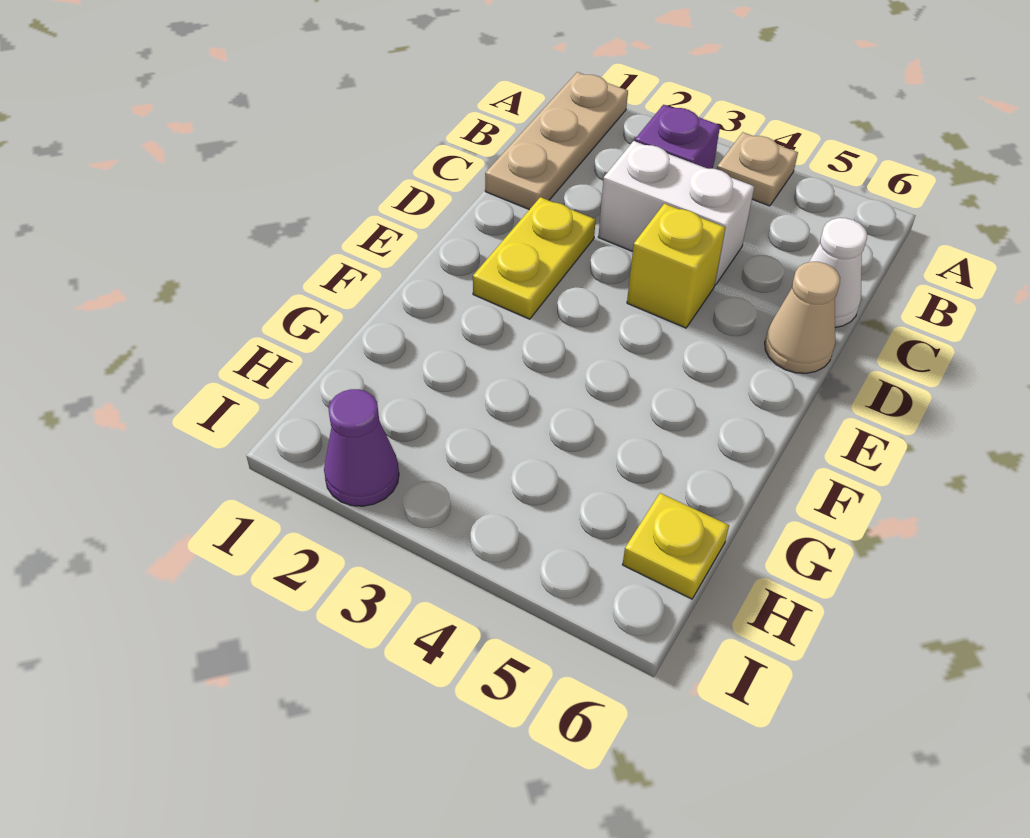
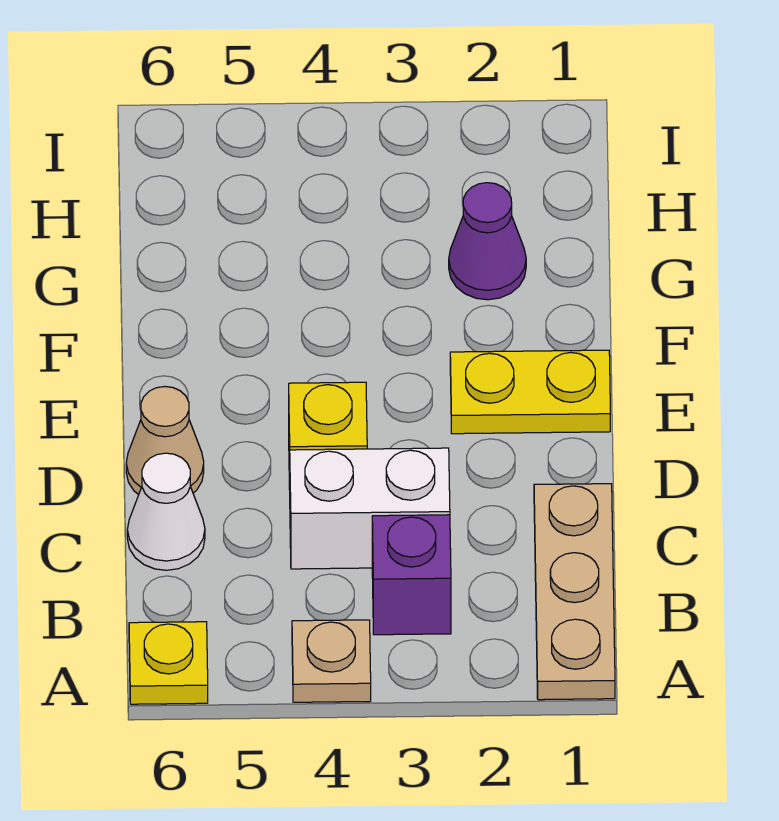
yellow plate D2:E2 level 1 -> yellow plate E1:E2 level 1
yellow plate H6 level 1 -> yellow plate A6 level 1
purple cone I2 level 1 -> purple cone G2 level 1

